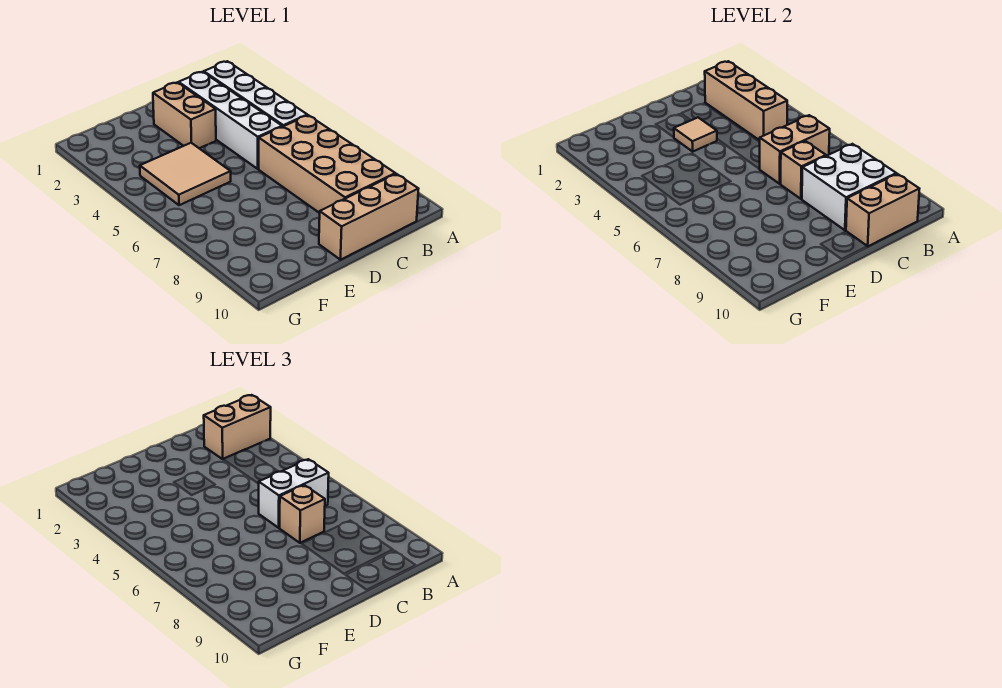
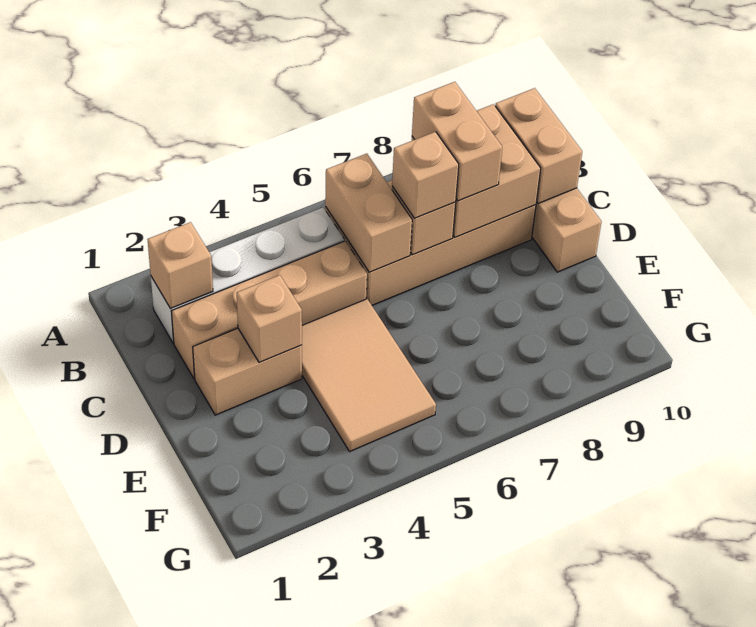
tan brick A2:B2 level 3 -> tan brick B8:C8 level 3
tan brick B2:B4 level 2 -> tan brick B2 level 2
white brick B6:C6 level 3 -> none
white brick B8:C9 level 2 -> tan brick B8:C9 level 2
white brick C2:C5 level 1 -> tan brick C2:C5 level 1
tan tile D3 level 2 -> tan brick D3 level 2
tan tile E4:F5 level 1 -> tan tile D4:F5 level 1

